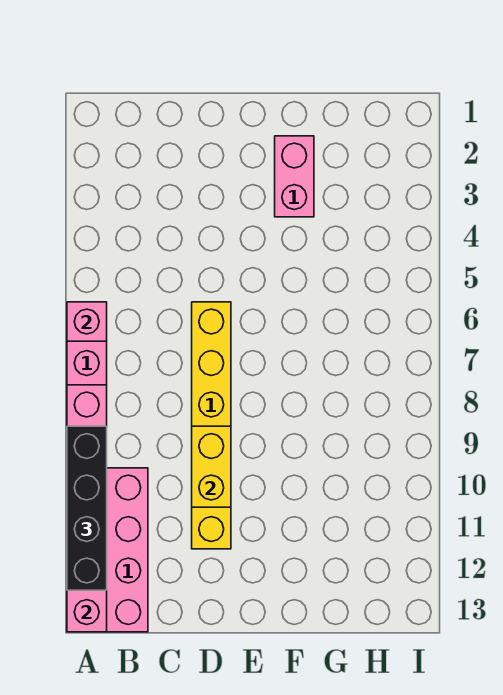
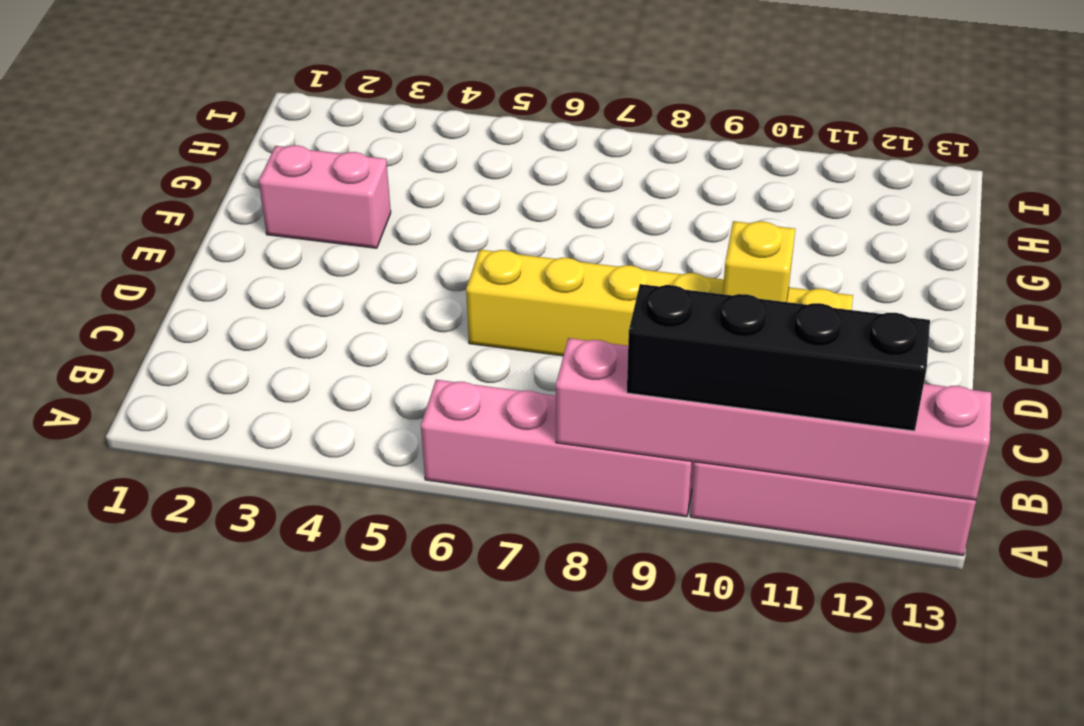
pink brick A6 level 2 -> none
yellow brick D9:D10 level 2 -> yellow brick D10 level 2

